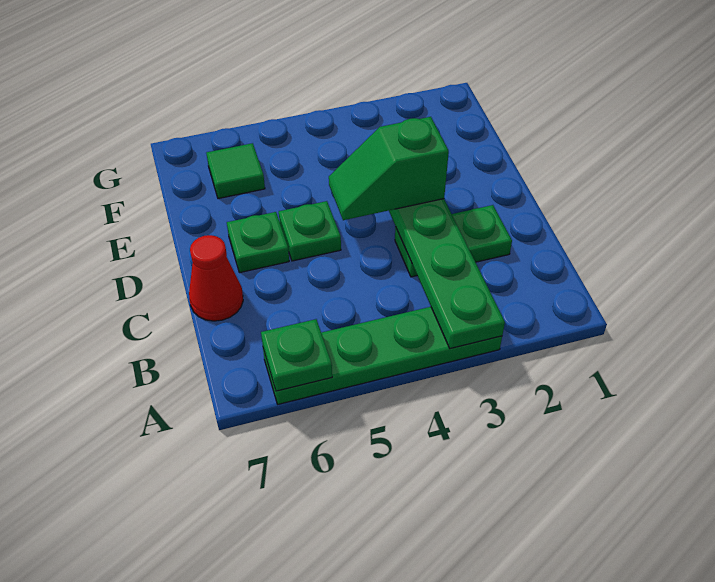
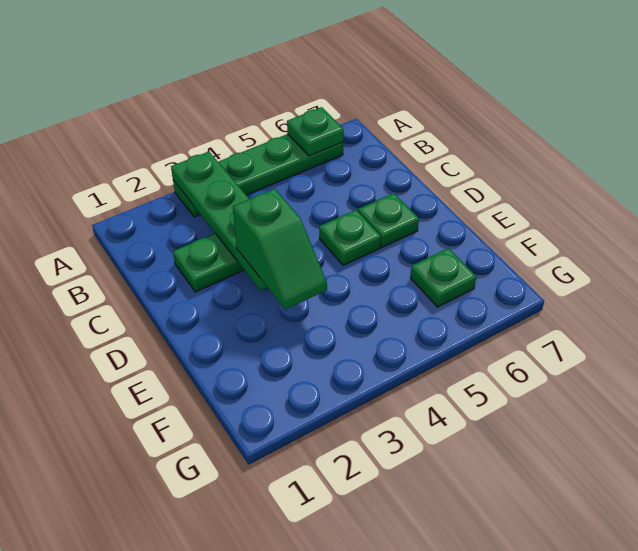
red cone C7 level 1 -> none
green slope D3:D4 level 3 top 3 -> green slope D3:E3 level 3 top D
green tile F6 level 1 -> green plate F6 level 1

